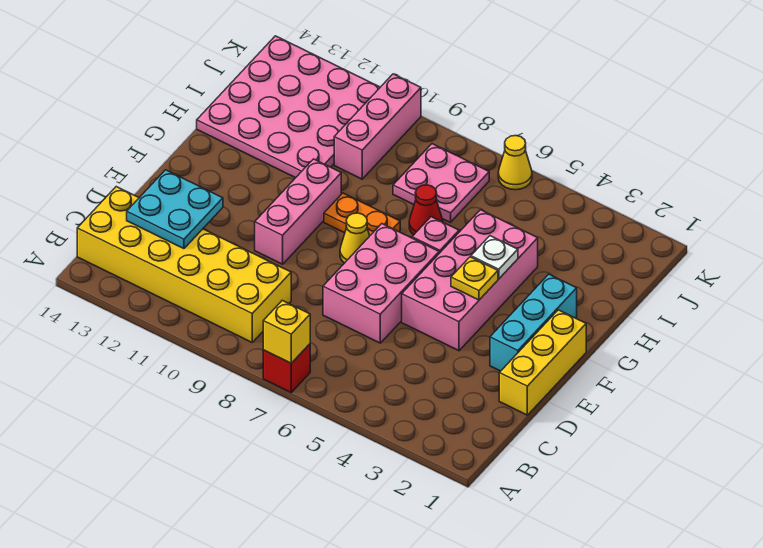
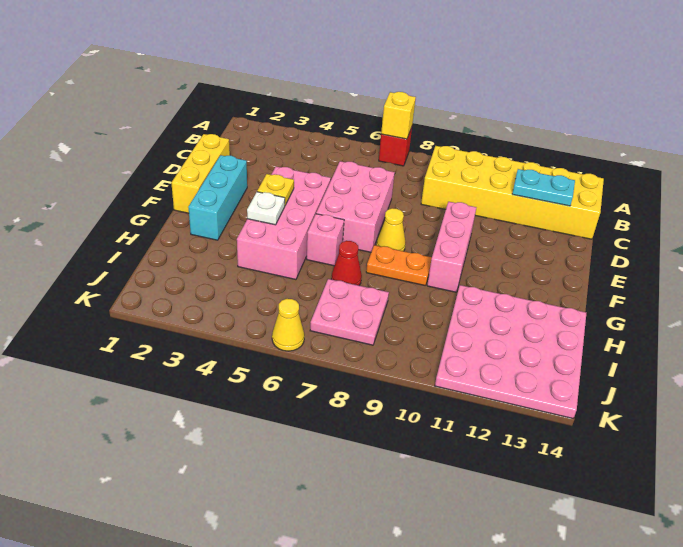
cyan plate C12:D13 level 2 -> cyan plate C12:C13 level 2
pink brick I10:K10 level 1 -> none

